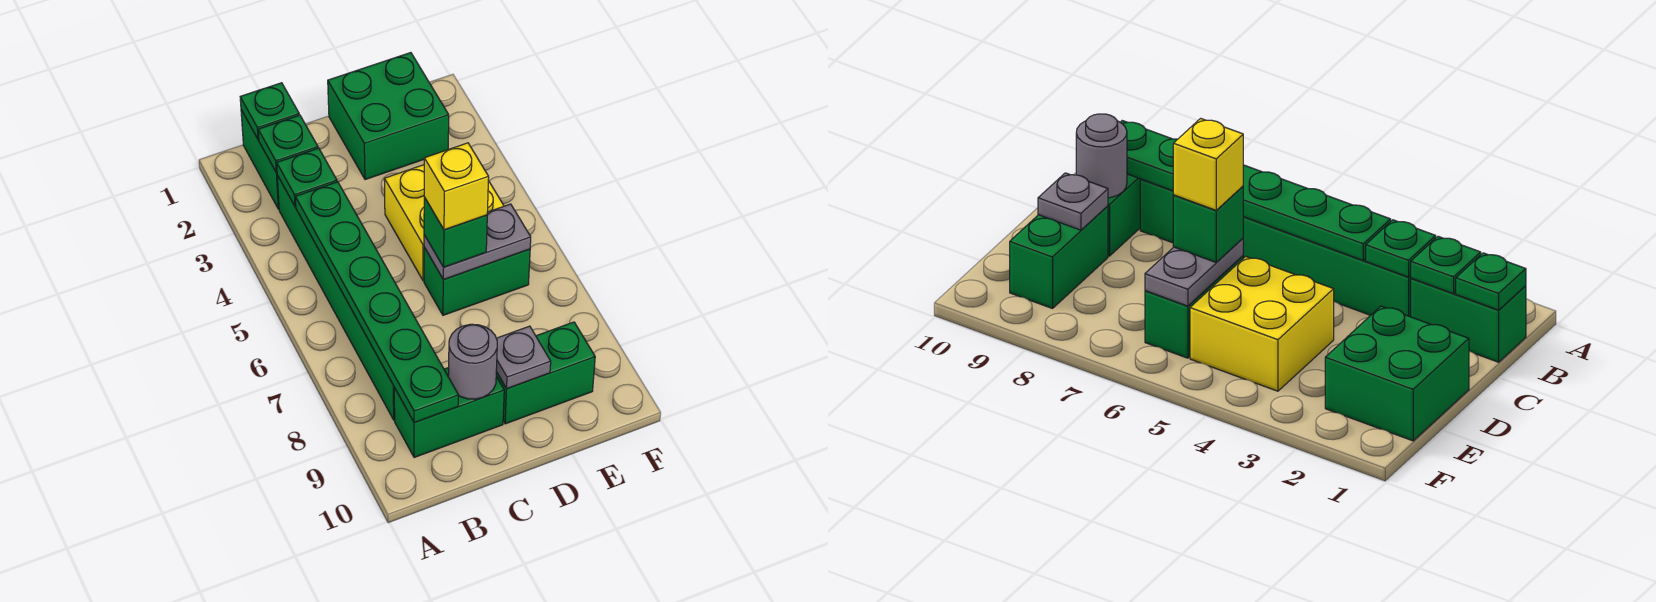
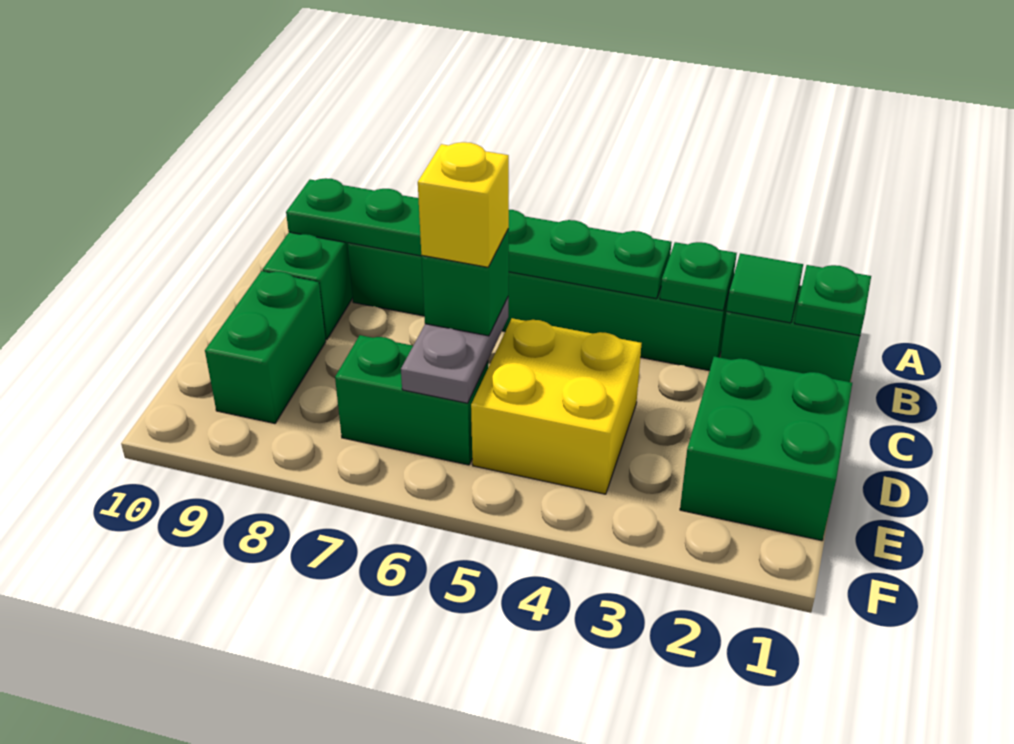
green plate B2 level 2 -> green tile B2 level 2
grey round brick C9 level 2 -> none
green brick D6:E6 level 1 -> green brick E6:E7 level 1
grey plate D9 level 2 -> none

